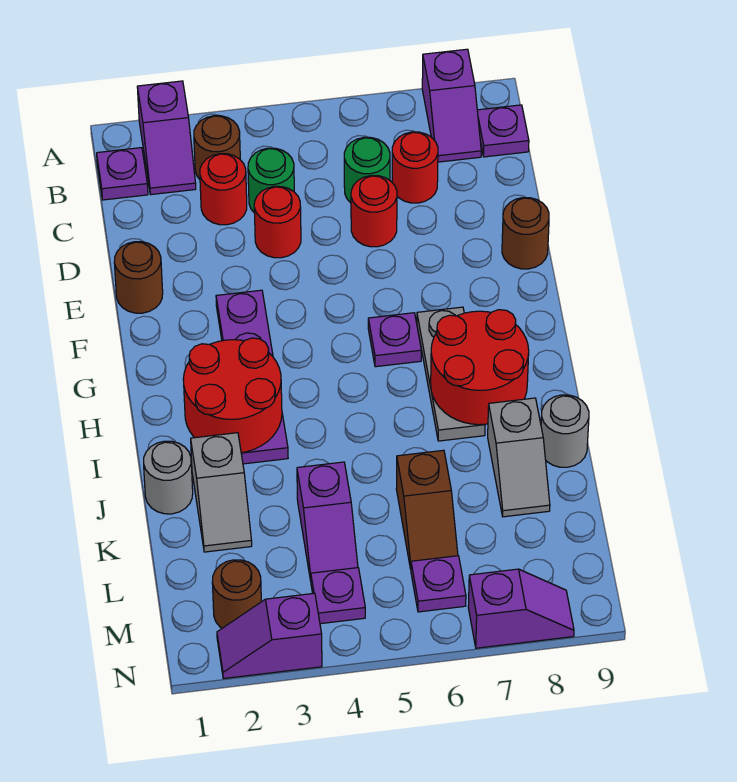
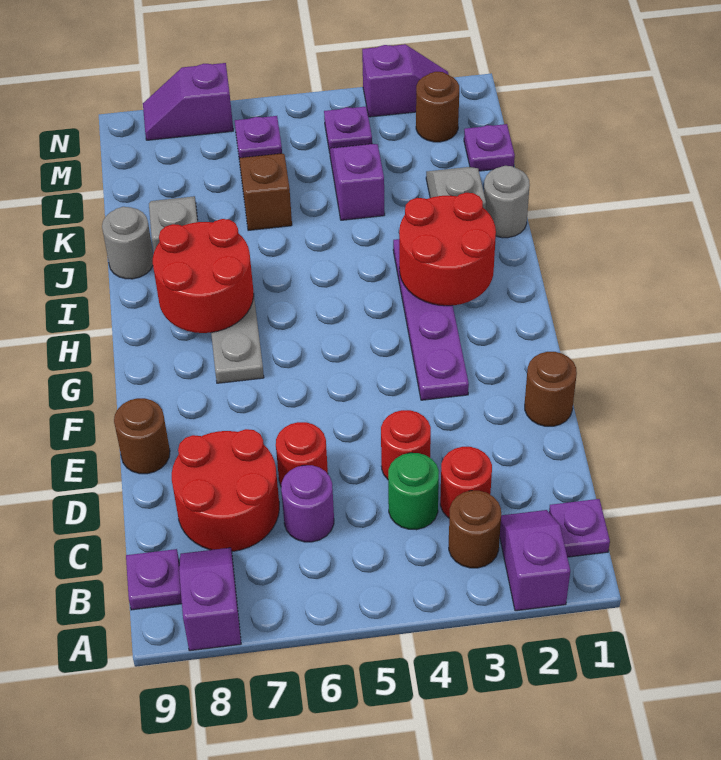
green round brick C6 level 1 -> purple round brick C6 level 1
red round brick C7 level 1 -> red round brick C7:D8 level 1
purple plate G6 level 1 -> purple plate L1 level 1

